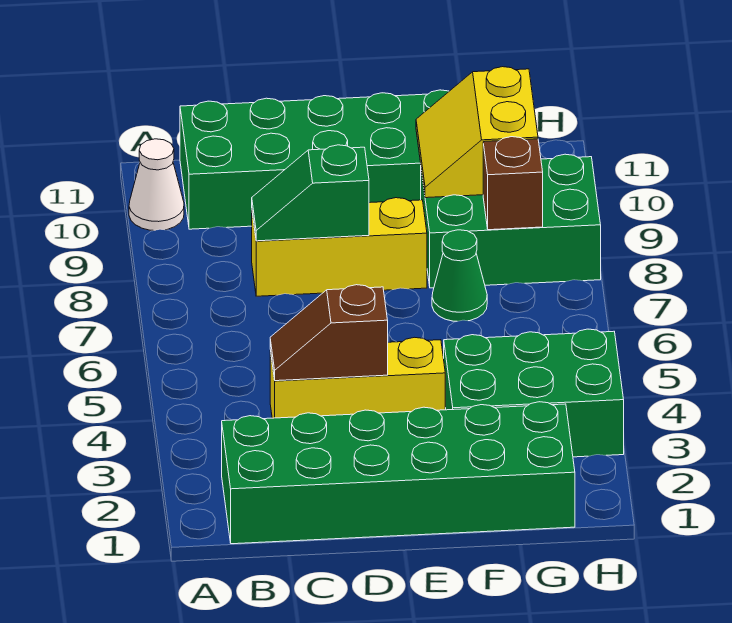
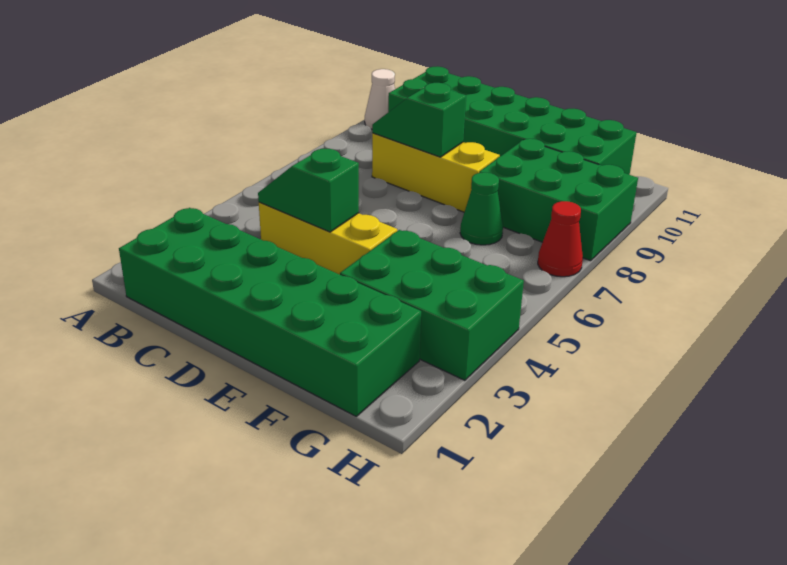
brown slope C4:D4 level 2 top D -> green slope C4:D4 level 2 top D
yellow slope F9:G10 level 2 top G -> none
brown brick G8 level 2 -> none
none -> red cone H7 level 1

